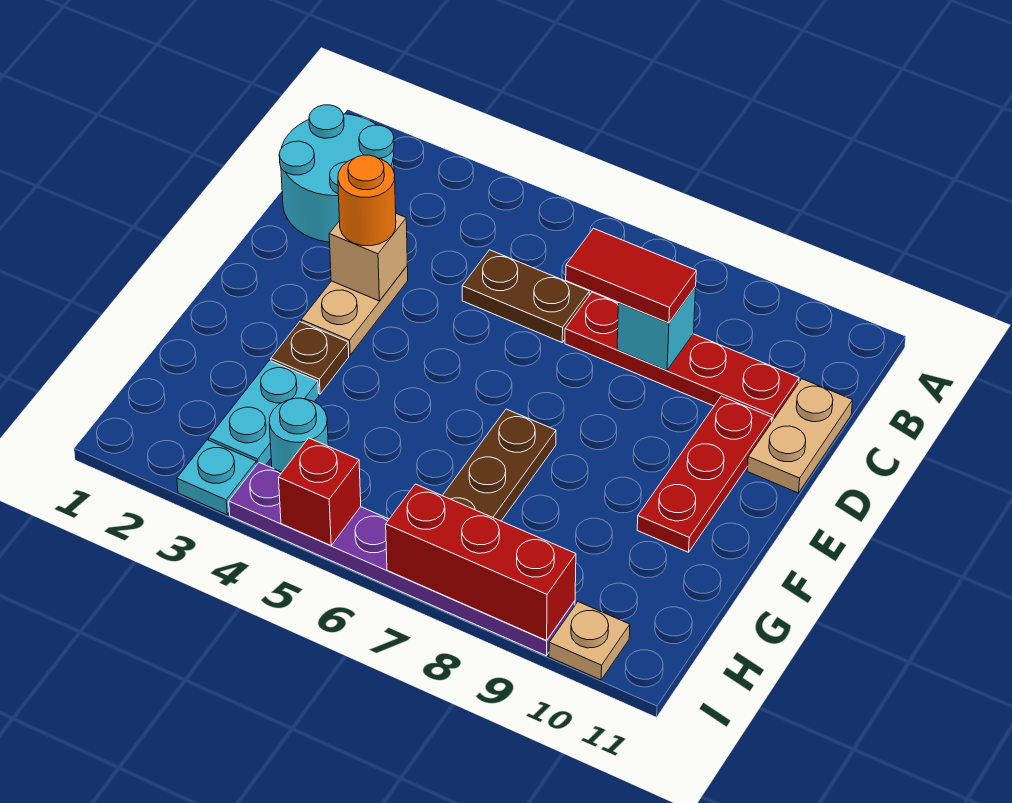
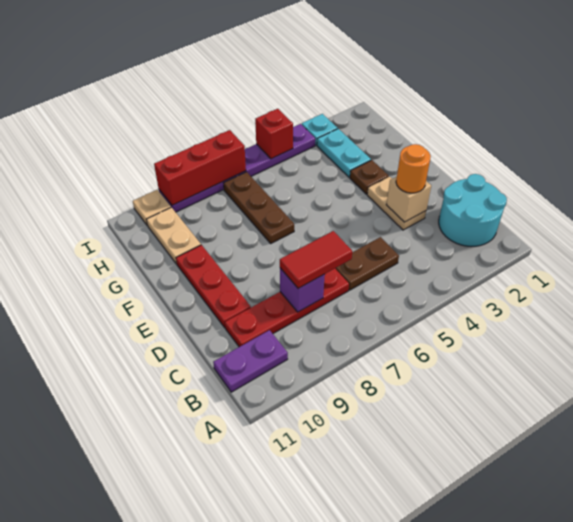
none -> purple plate B10:B11 level 1
cyan brick C8 level 2 -> purple brick C8 level 2
tan plate C11:D11 level 1 -> tan plate G10:H10 level 1
cyan round brick H4 level 1 -> none

